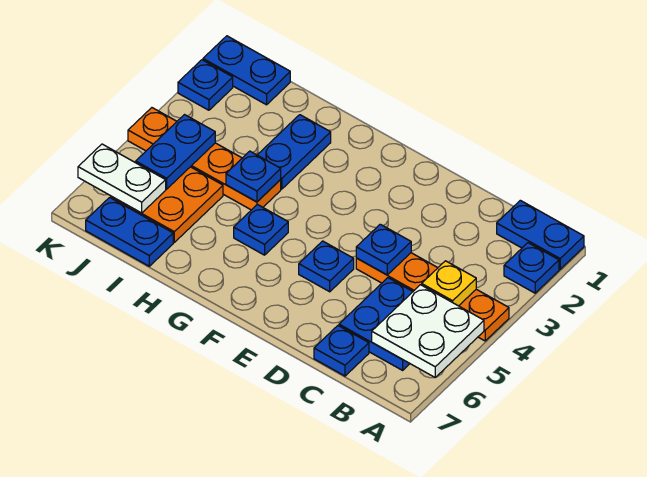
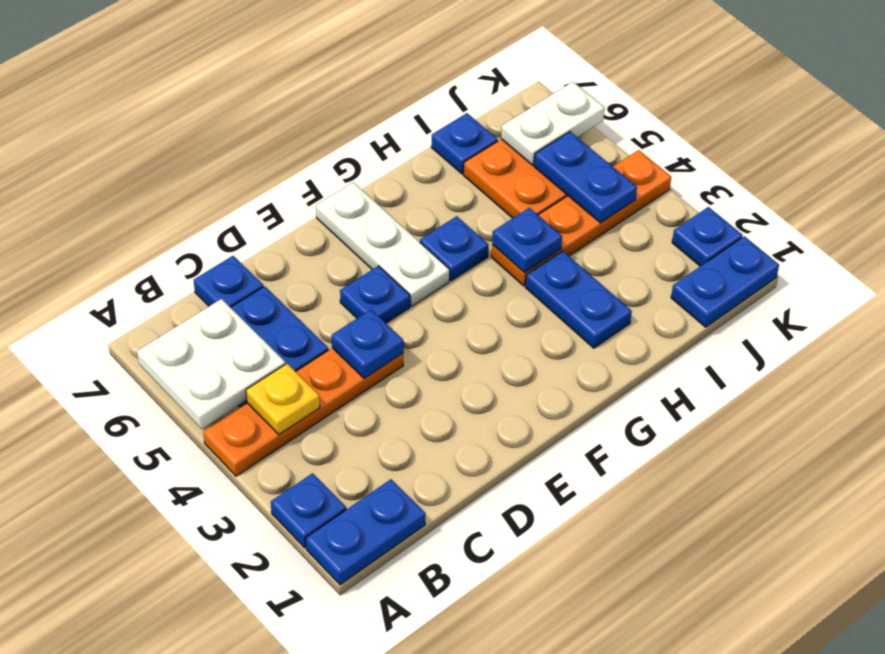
none -> white plate F5:F7 level 1
blue plate I7:J7 level 1 -> blue plate I7 level 1

